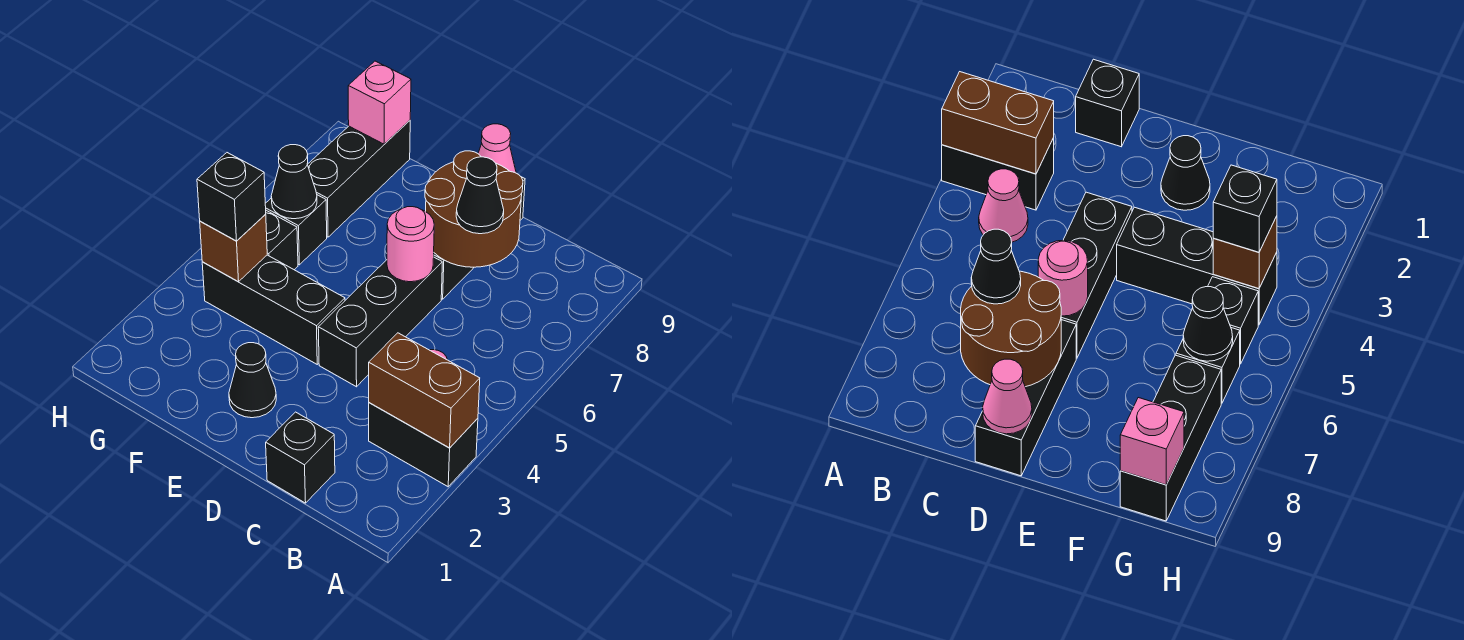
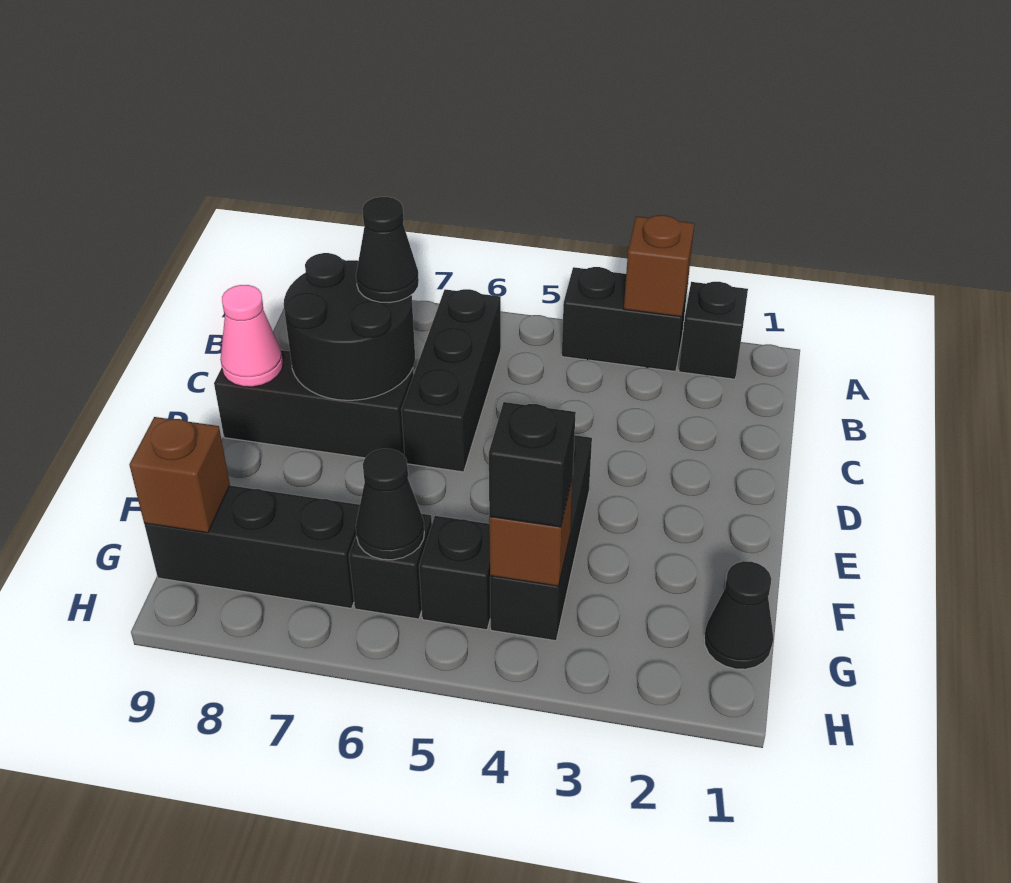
black brick A3:B3 level 1 -> black brick A3:A4 level 1
brown brick A3:B3 level 2 -> brown brick A3 level 2
pink cone B4 level 1 -> none
black brick C1 level 1 -> black brick A2 level 1
brown round brick C7:D8 level 2 -> black round brick C7:D8 level 2
black brick D4:D6 level 1 -> black brick B6:D6 level 1
pink round brick D6 level 2 -> none
black cone E2 level 1 -> black cone G1 level 1
pink brick G9 level 2 -> brown brick G9 level 2

